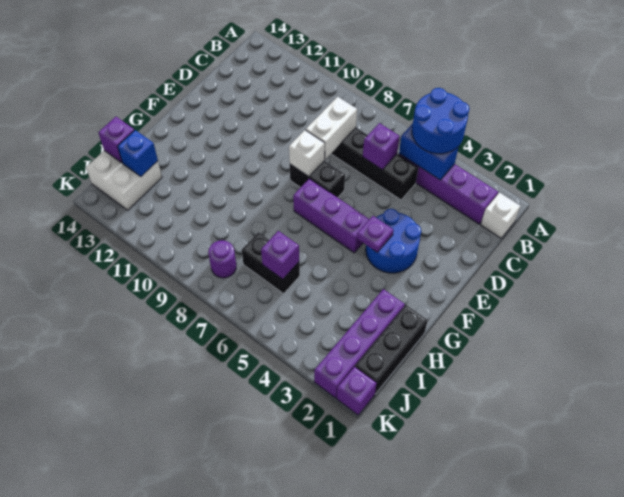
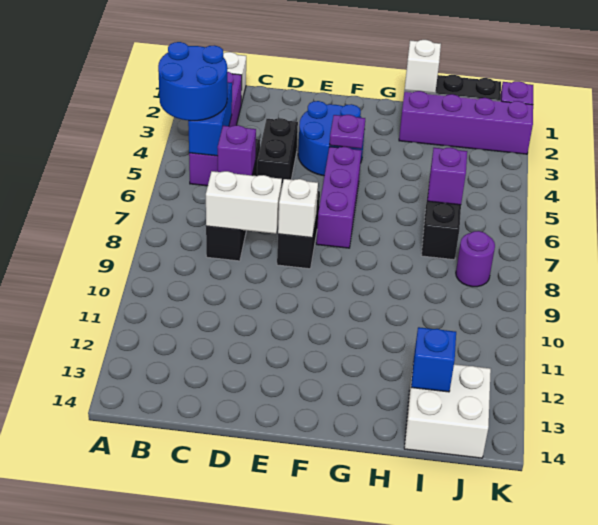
none -> black brick D4:D5 level 1
none -> white brick H1 level 2
purple brick I14 level 2 -> none

